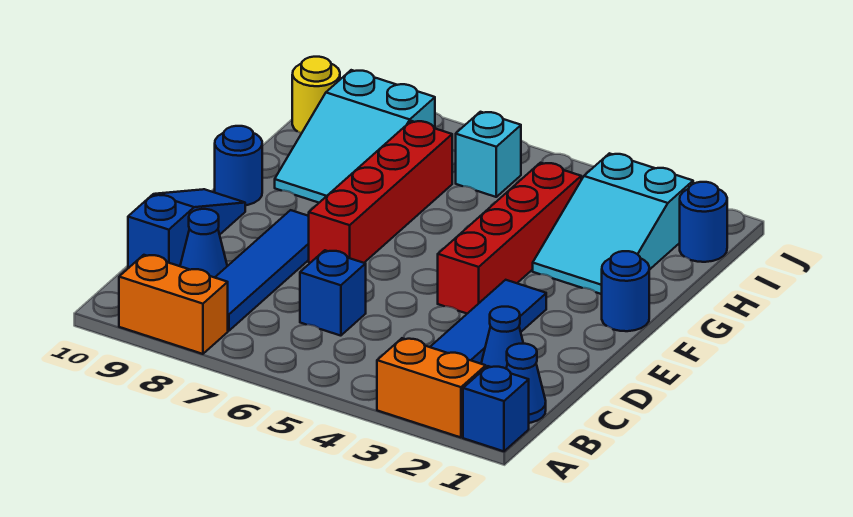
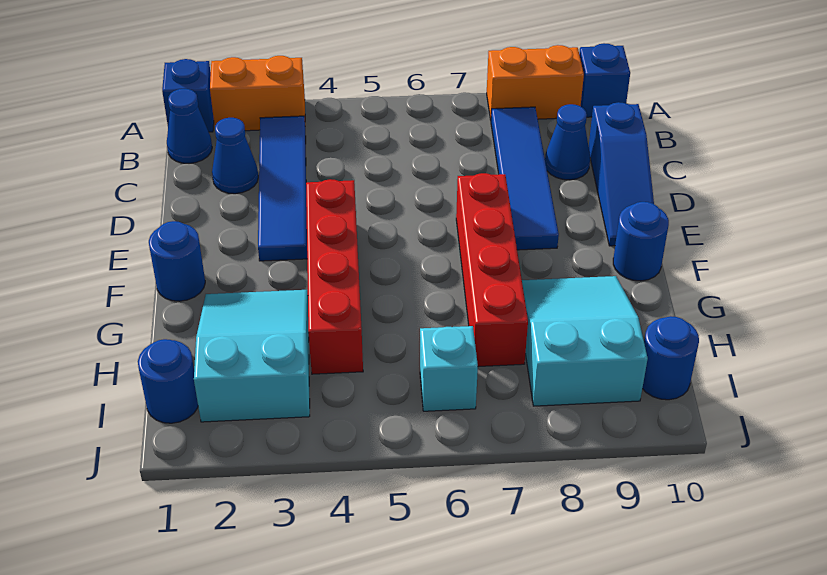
blue brick C6 level 1 -> blue brick A10 level 1
yellow round brick I10 level 1 -> blue round brick I10 level 1

